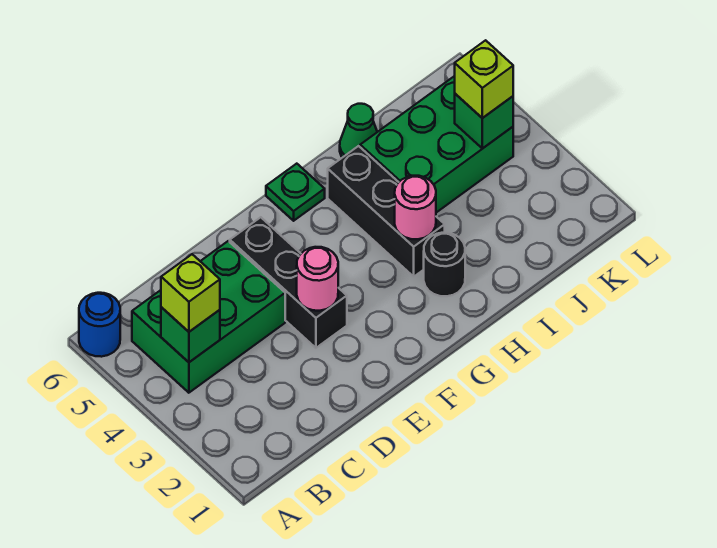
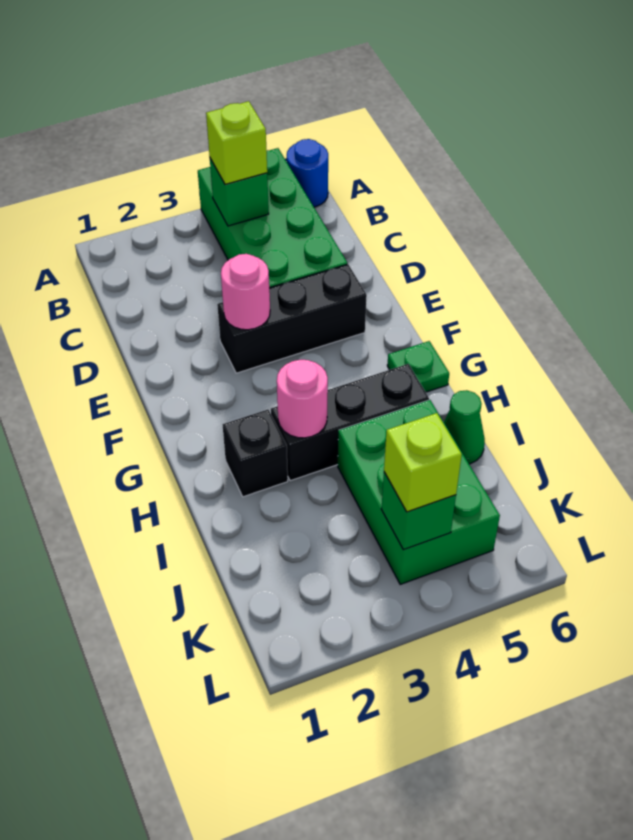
green brick B4:D5 level 1 -> green brick A4:D5 level 1
black round brick H2 level 1 -> black brick H2 level 1

